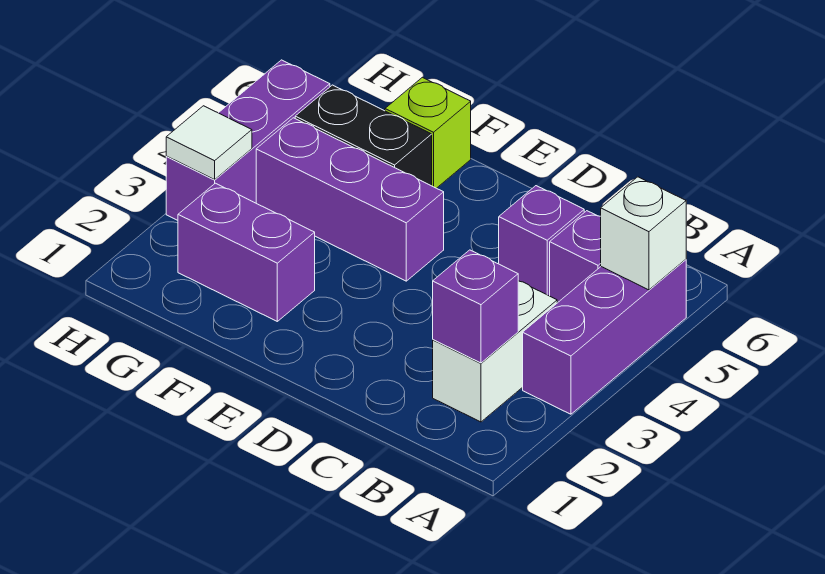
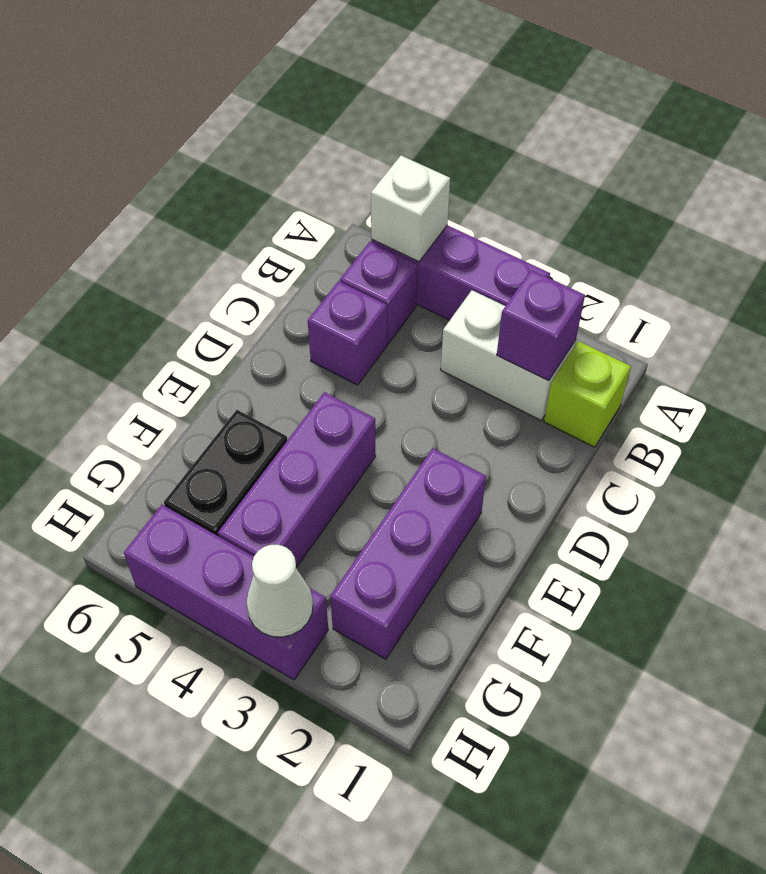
purple brick F2:G2 level 1 -> purple brick E2:G2 level 1
lime brick F6 level 1 -> lime brick B1 level 1
white tile H3 level 2 -> white cone H3 level 2

